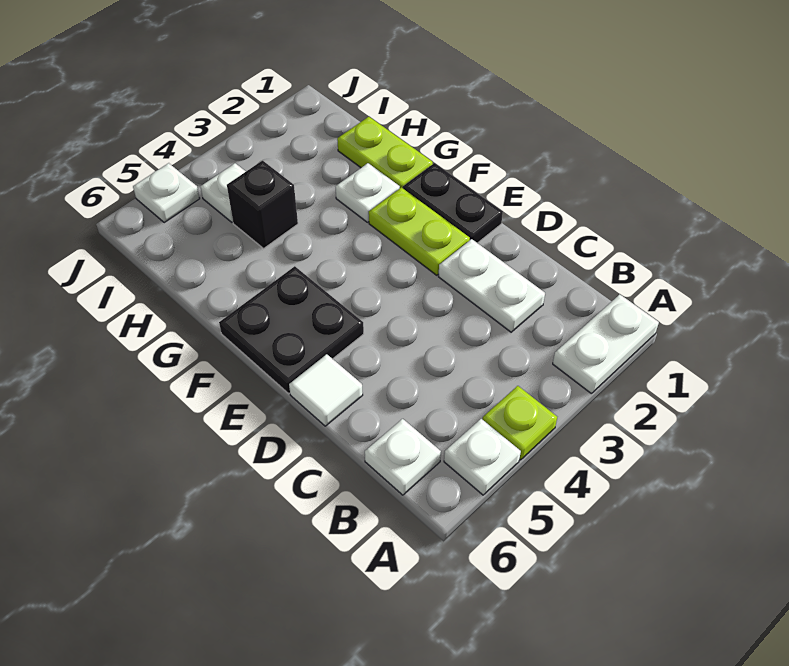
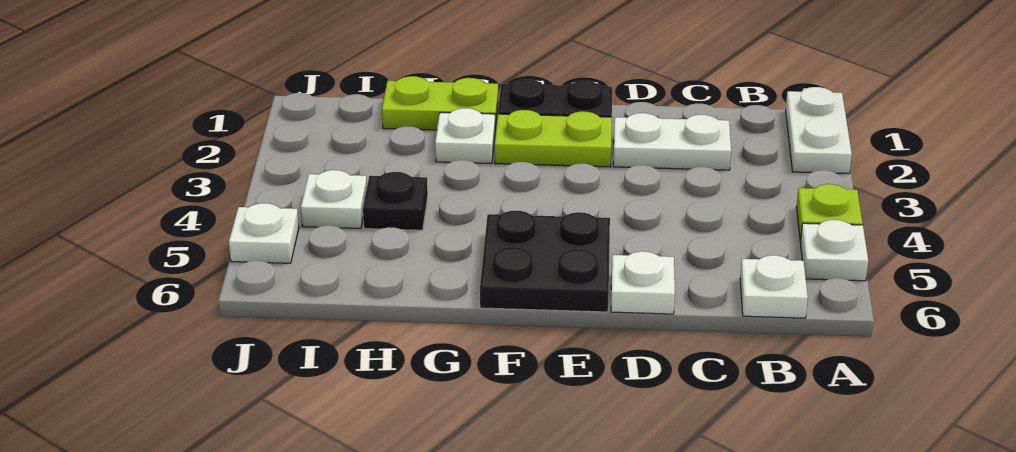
white tile D6 level 1 -> white plate D6 level 1
black brick H4 level 1 -> black plate H4 level 1

